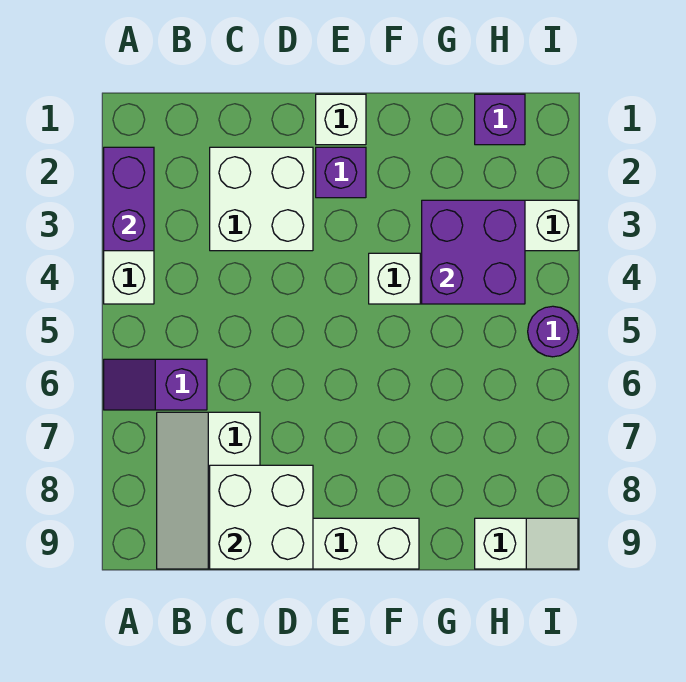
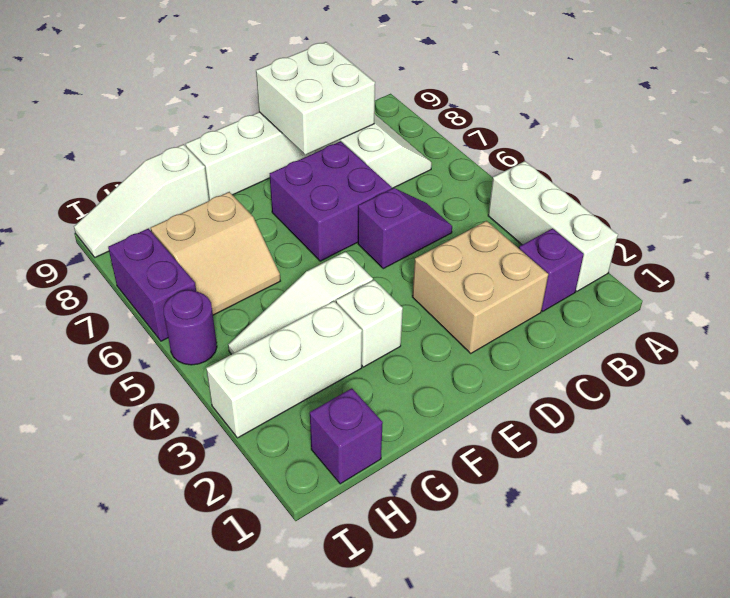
purple brick A2:A3 level 2 -> purple brick I6:I7 level 1
purple slope A6:B6 level 1 top B -> purple slope C5:D5 level 1 top D
white brick C2:D3 level 1 -> tan brick C2:D3 level 1
white brick E1 level 1 -> white brick F3 level 1
purple brick E2 level 1 -> purple brick B2 level 1
purple brick G3:H4 level 2 -> purple brick D6:E7 level 1
none -> tan slope G6:H7 level 1 top 7
white slope H9:I9 level 1 top H -> white slope G9:I9 level 1 top G

